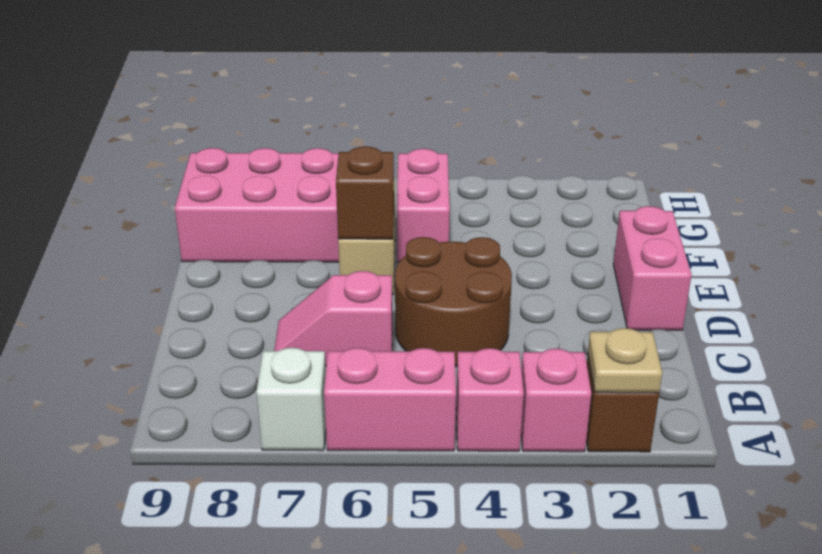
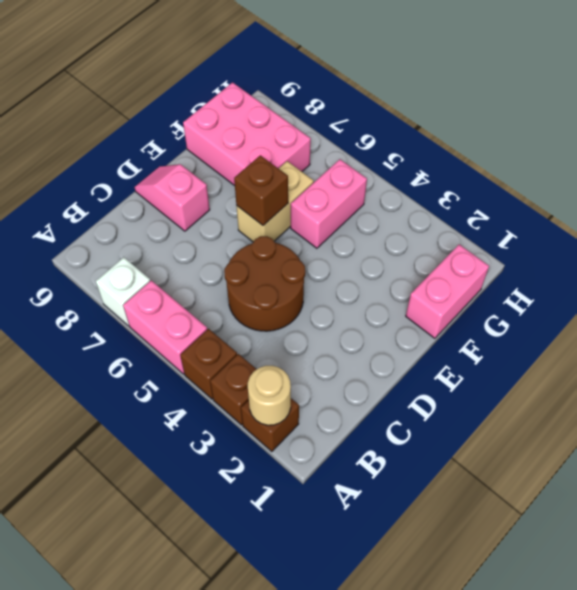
tan plate A2 level 2 -> tan round brick A2 level 2
pink brick A3 level 1 -> brown brick A3 level 1
pink brick A4 level 1 -> brown brick A4 level 1
pink slope C6:C7 level 1 top 6 -> pink slope D8:D9 level 1 top 8
pink brick D1:E1 level 1 -> pink brick F1:G1 level 1

